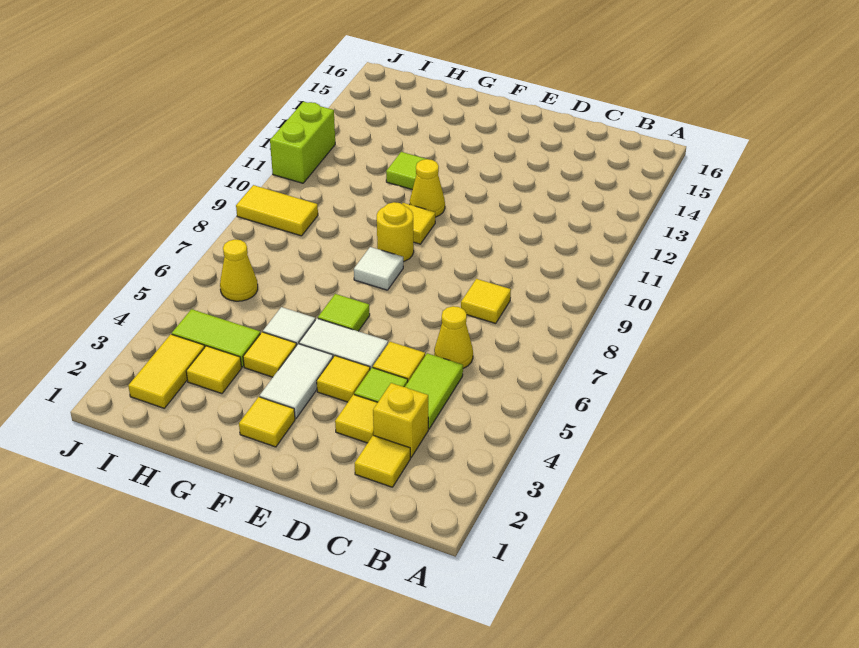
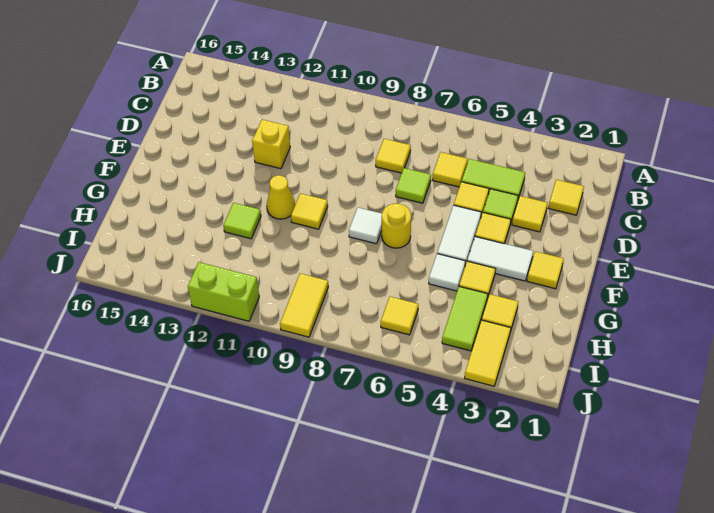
yellow brick C3 level 1 -> yellow brick D12 level 1
yellow cone C6 level 1 -> yellow tile C6 level 1
lime tile F6 level 1 -> lime tile D7 level 1
yellow round brick F9 level 1 -> yellow round brick F7 level 1
yellow tile I2:I3 level 1 -> yellow tile I3:J3 level 1
yellow cone I6 level 1 -> yellow tile I6 level 1

